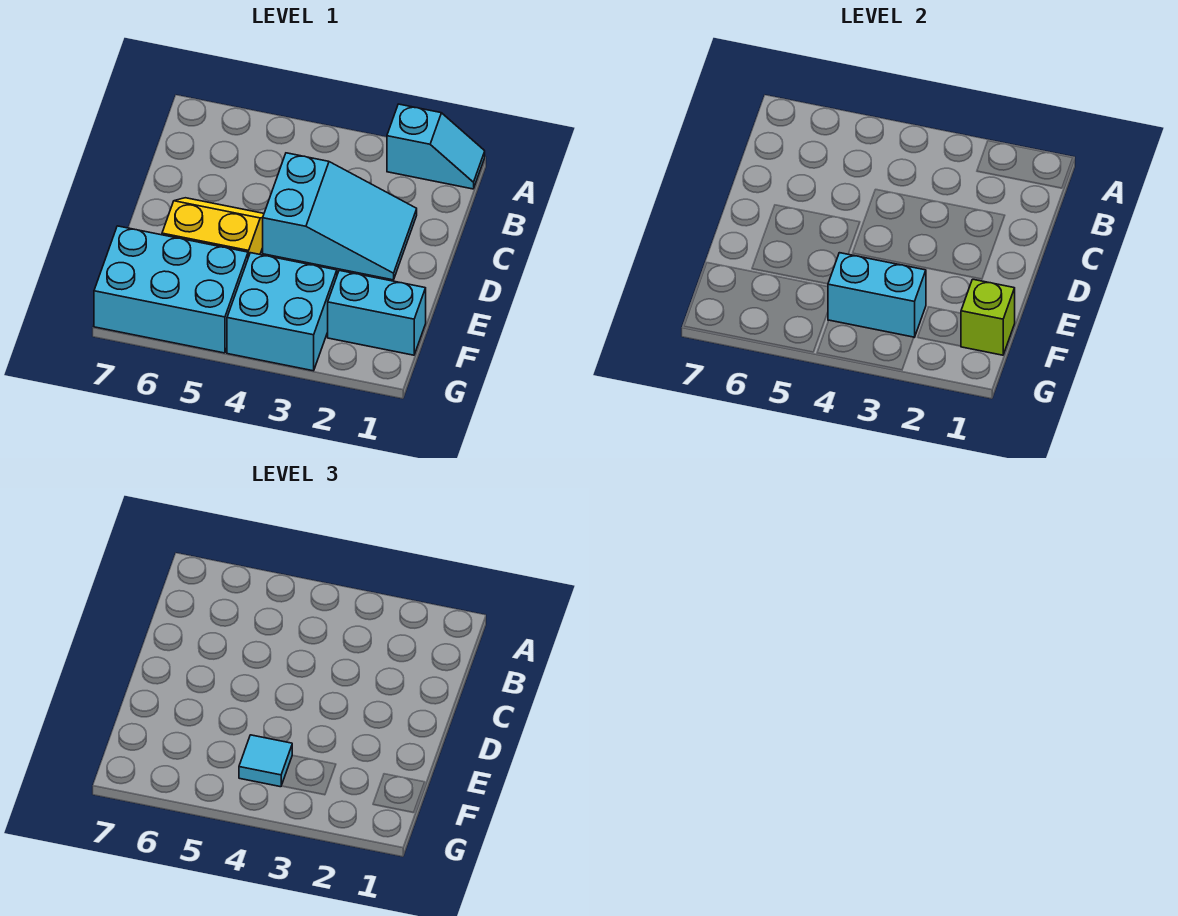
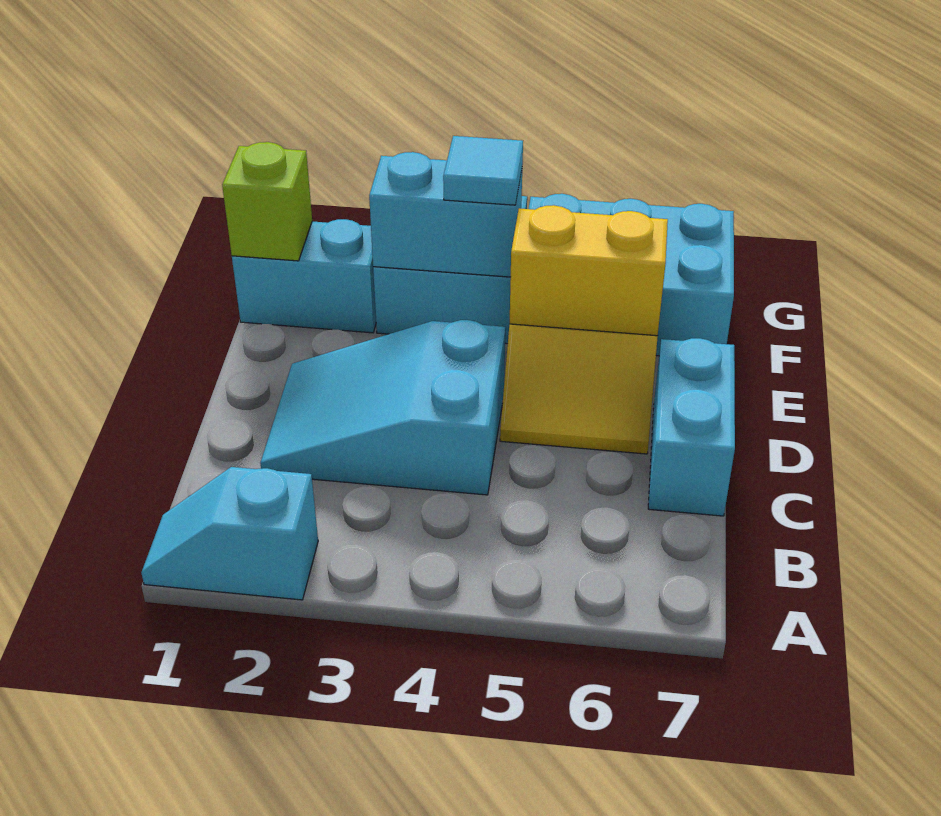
none -> cyan brick C7:D7 level 1
none -> yellow brick E5:E6 level 2

